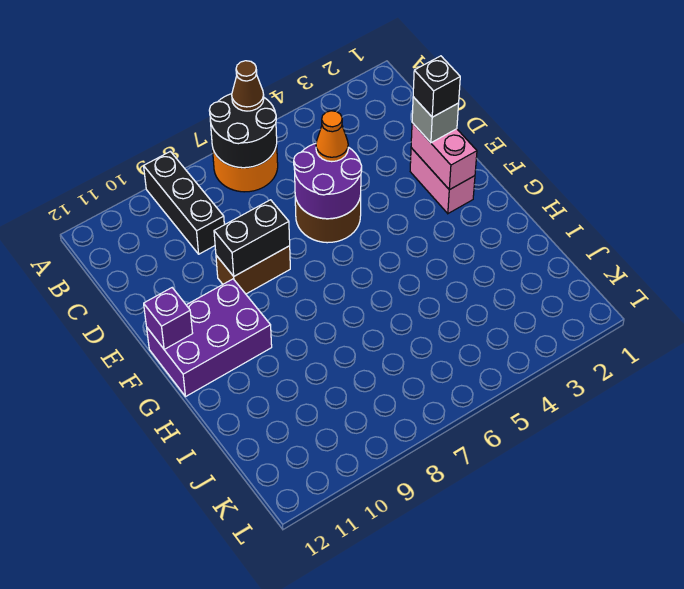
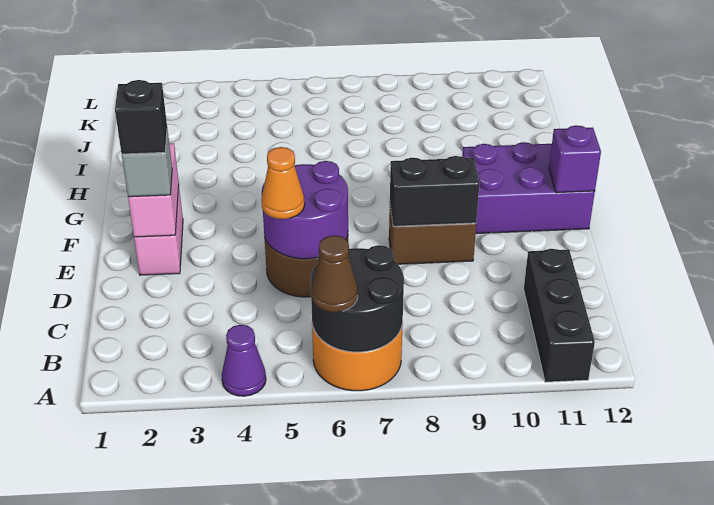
none -> purple cone A4 level 1
black brick A9:C9 level 1 -> black brick A11:C11 level 1

